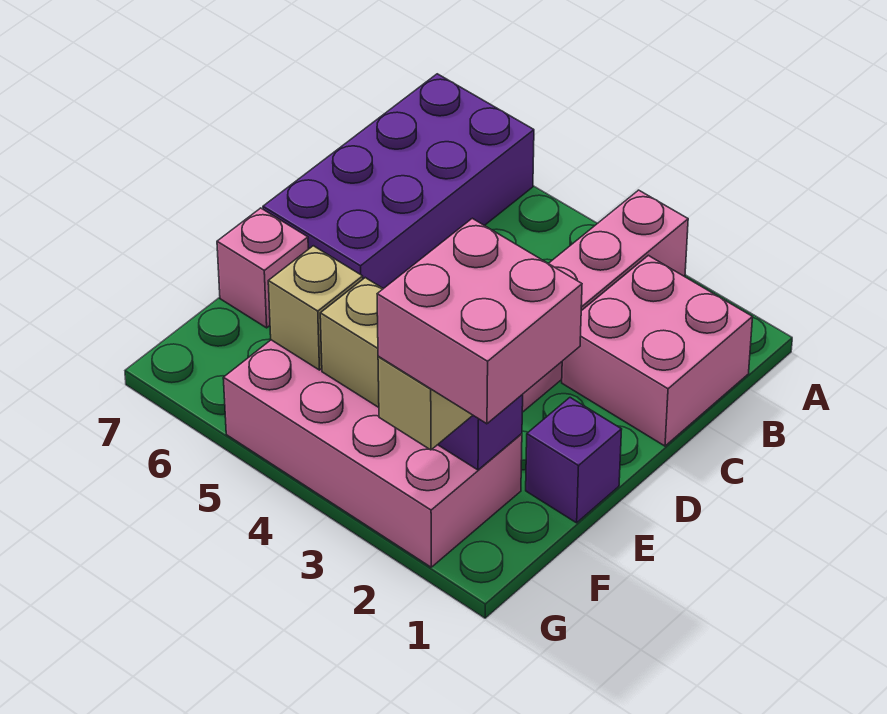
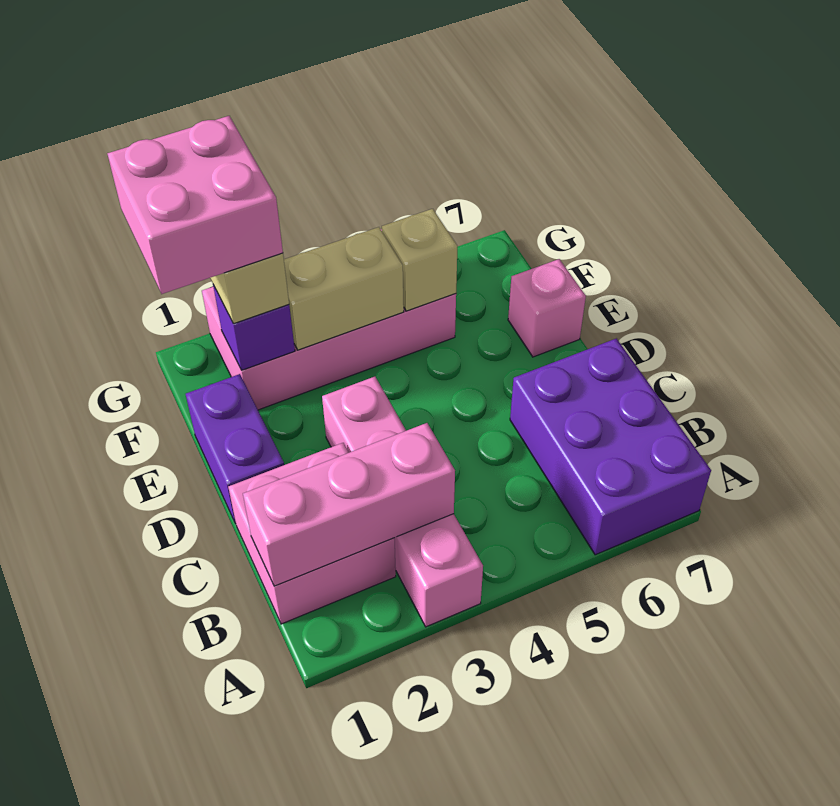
purple brick A6:D7 level 1 -> purple brick A6:C7 level 1
none -> pink brick B1:B3 level 2
purple brick E1 level 1 -> purple brick D1:E1 level 1

